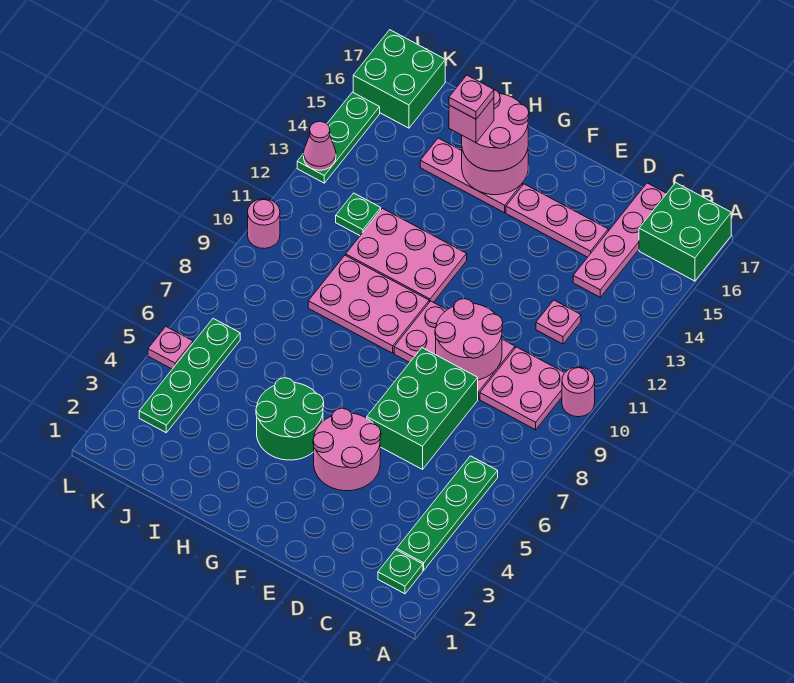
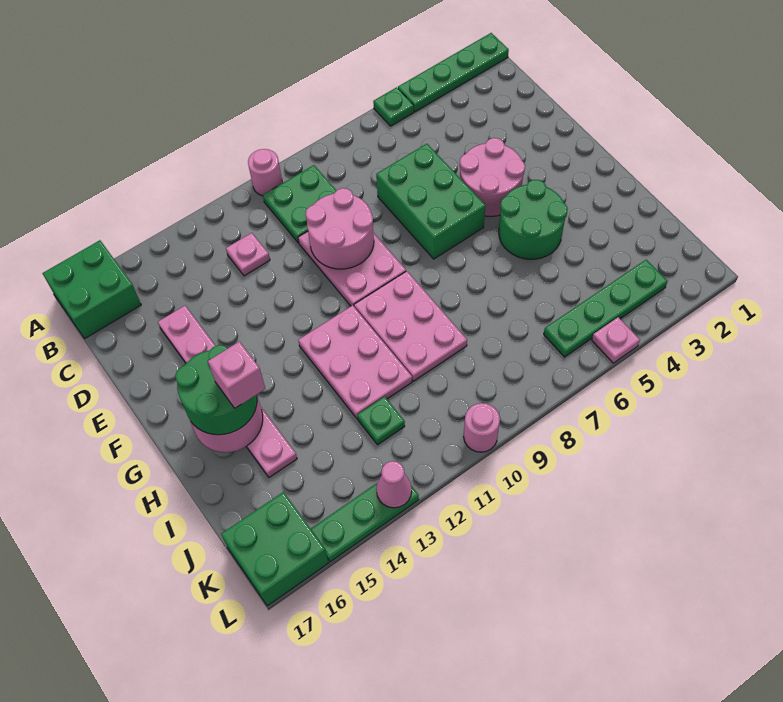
green plate B2 level 1 -> green plate A5 level 1
green plate B3:B6 level 1 -> green plate A1:A4 level 1
pink plate B9:C10 level 1 -> green plate B9:C10 level 1
pink plate C14:C17 level 1 -> none
green brick D6:E8 level 1 -> green brick D6:F7 level 1
pink round brick G15:H16 level 3 -> green round brick G15:H16 level 3
pink plate H15 level 5 -> none

